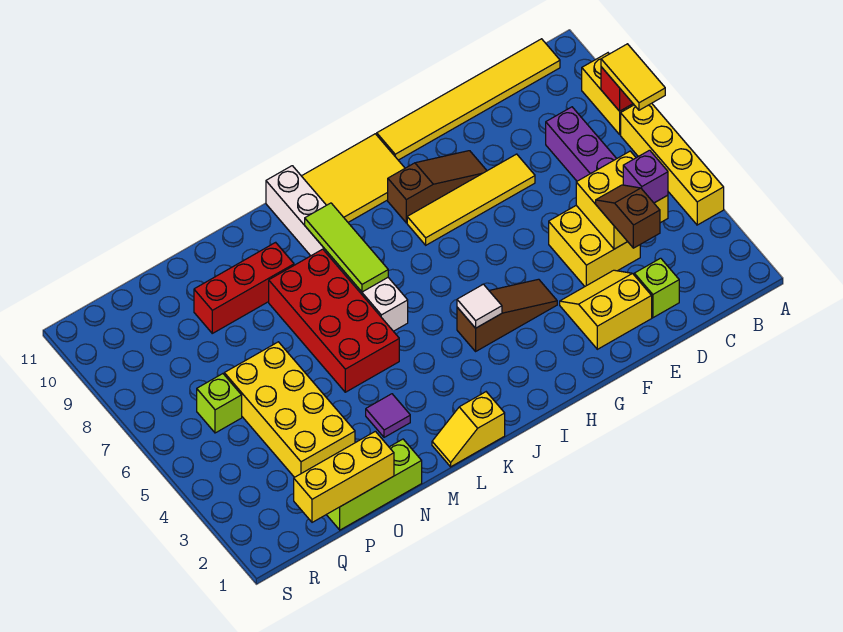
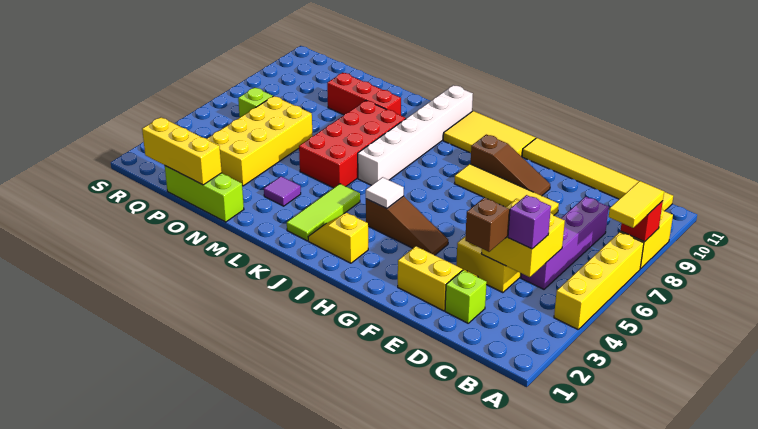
yellow slope K1:L1 level 1 top K -> yellow slope I2:J2 level 1 top I
lime tile K7:K9 level 2 -> lime tile K2:K4 level 1

